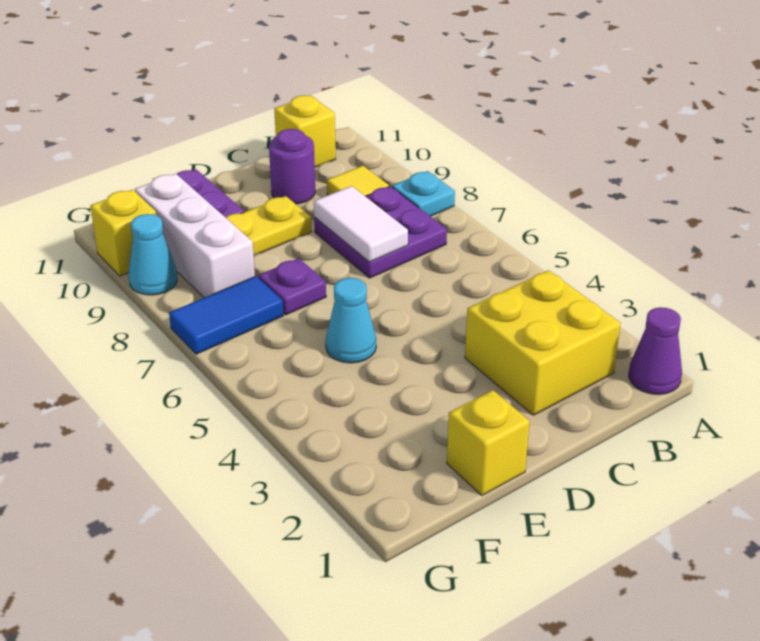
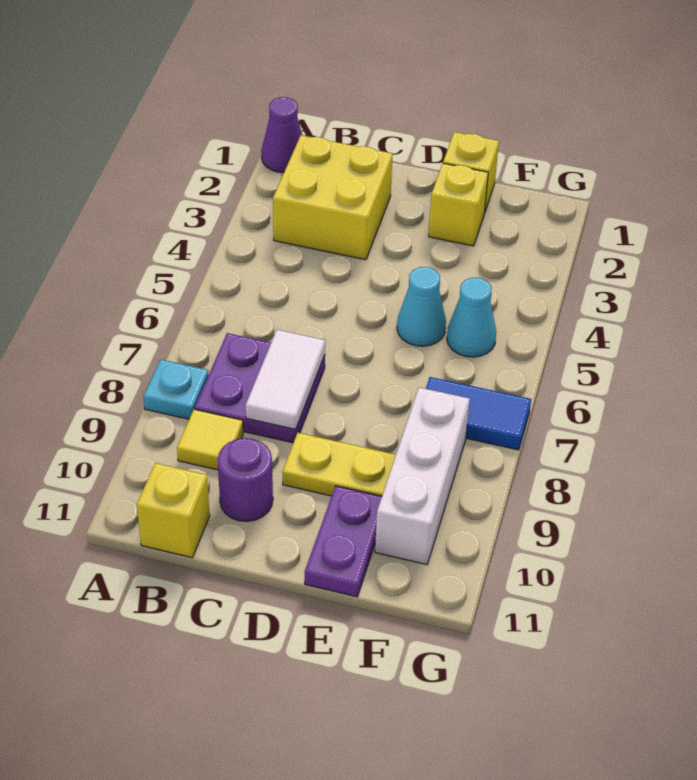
purple plate E7 level 1 -> none
cyan cone G9 level 1 -> cyan cone F5 level 1
yellow brick G10 level 1 -> yellow brick E2 level 1

